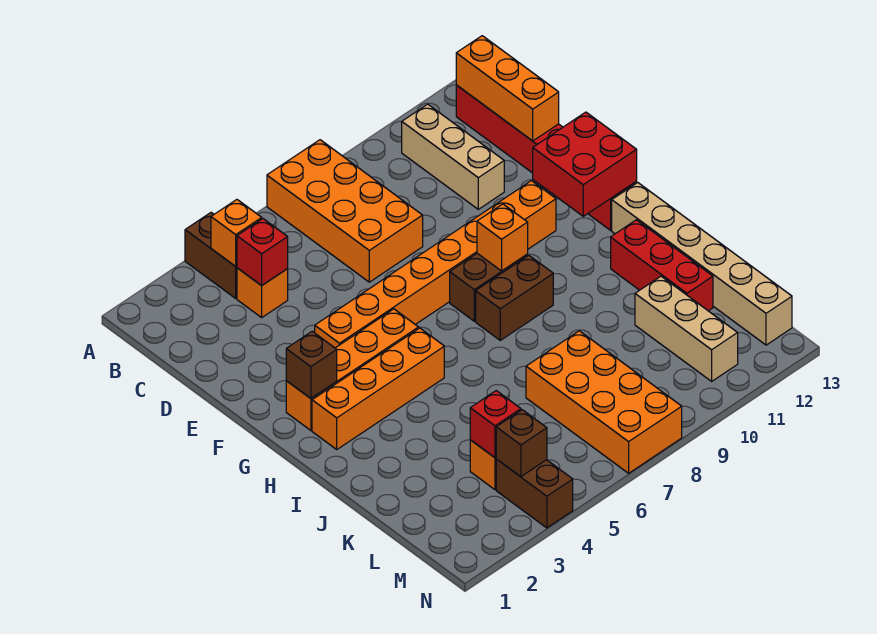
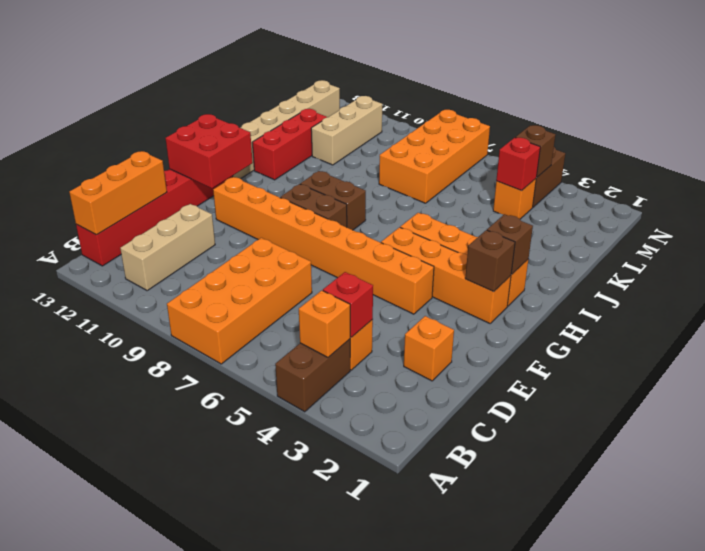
orange brick G9 level 2 -> orange brick D2 level 1
none -> brown brick H2 level 2

